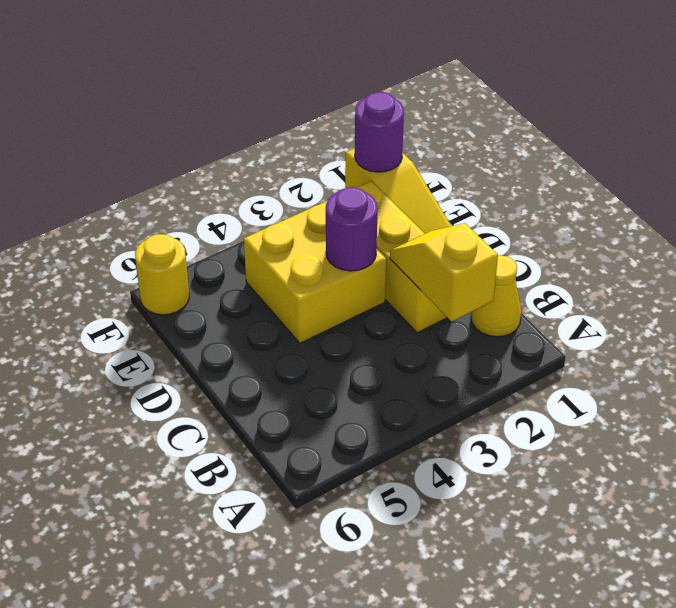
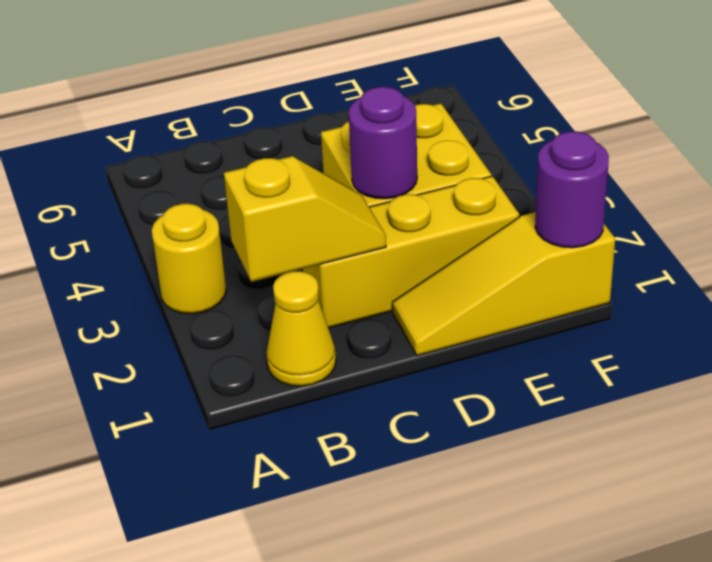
yellow round brick F6 level 1 -> yellow round brick A3 level 1

